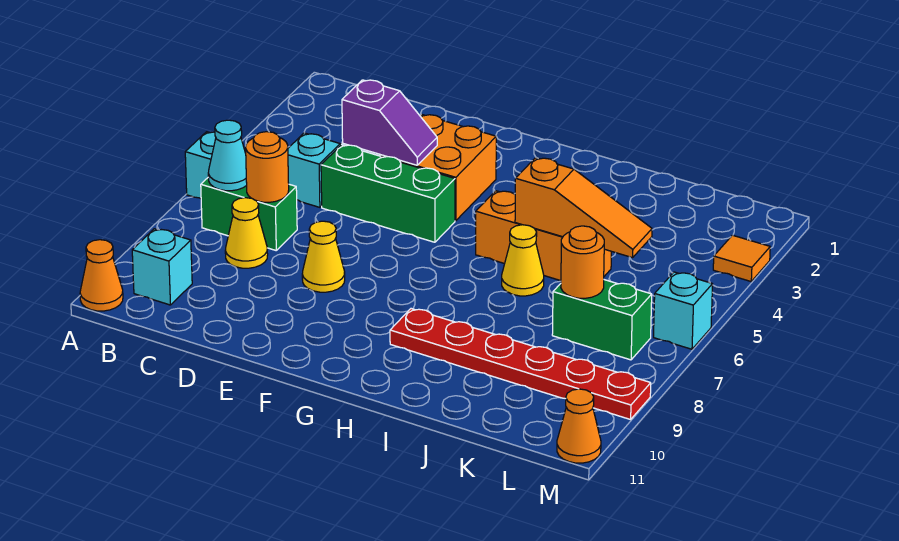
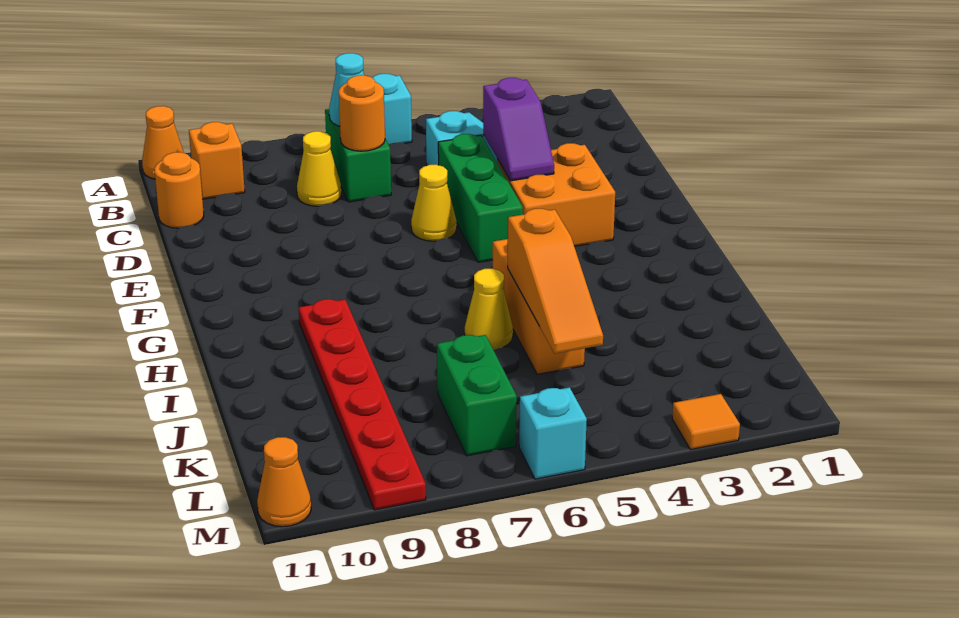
cyan brick B10 level 1 -> orange brick B10 level 1
yellow cone E8 level 1 -> yellow cone E6 level 1
orange round brick K7 level 2 -> orange round brick C11 level 1

